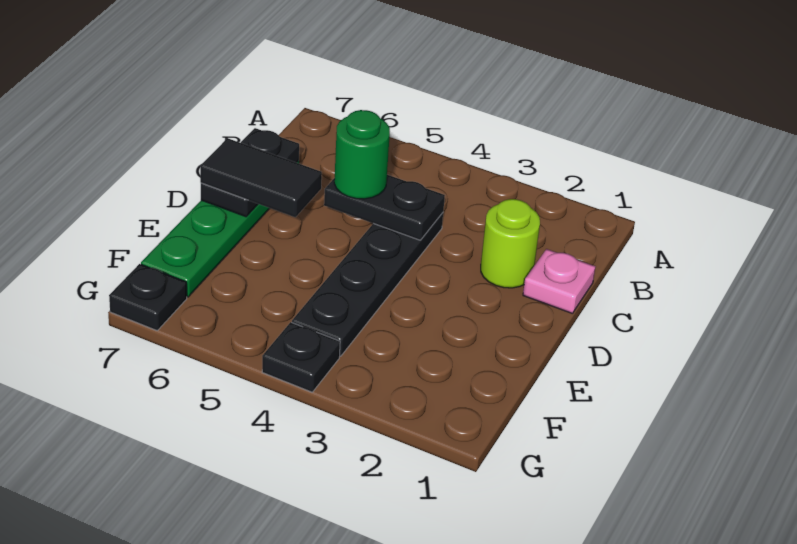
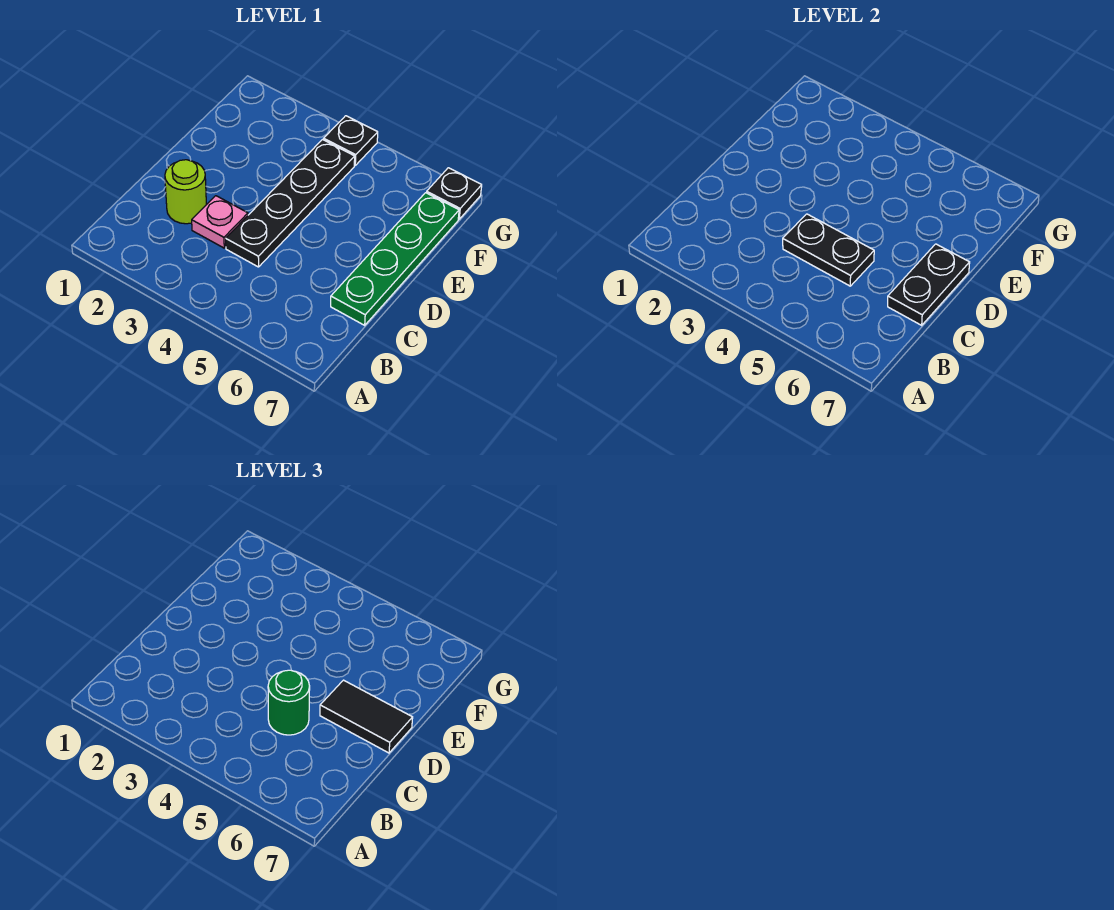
pink plate C1 level 1 -> pink plate C3 level 1

